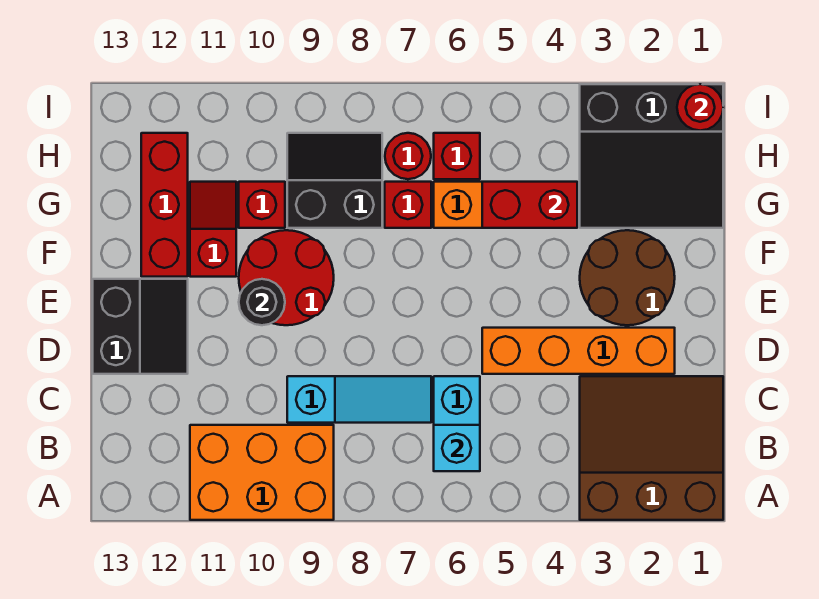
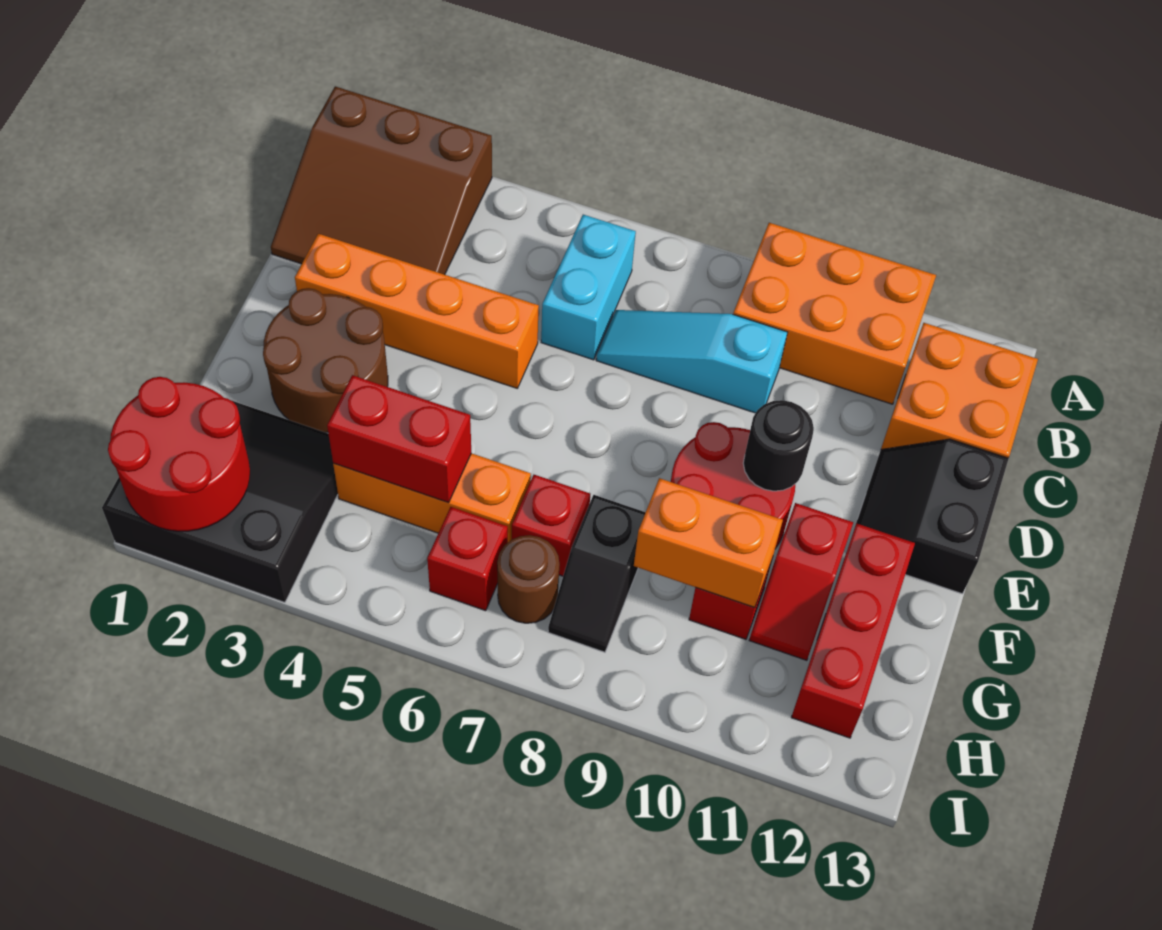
cyan brick B6 level 2 -> none
none -> orange brick B12:C13 level 1
black slope G8:H9 level 1 top G -> black slope G8:H8 level 1 top G
none -> orange brick G9:G10 level 2
red round brick H7 level 1 -> brown round brick H7 level 1
red round brick I1 level 2 -> red round brick H1:I2 level 2

